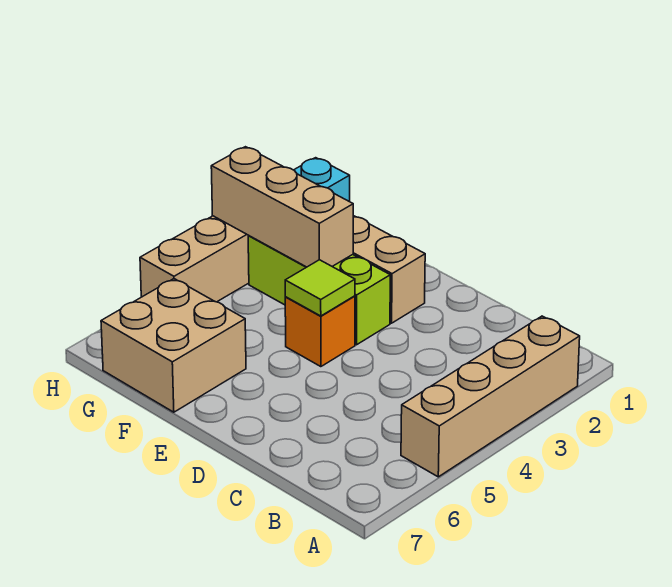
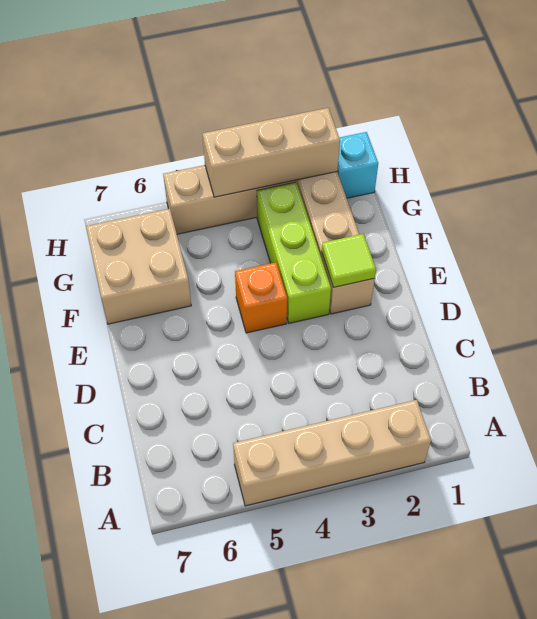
lime tile E4 level 2 -> lime tile E2 level 2
tan brick F3:H3 level 2 -> tan brick H2:H4 level 2

